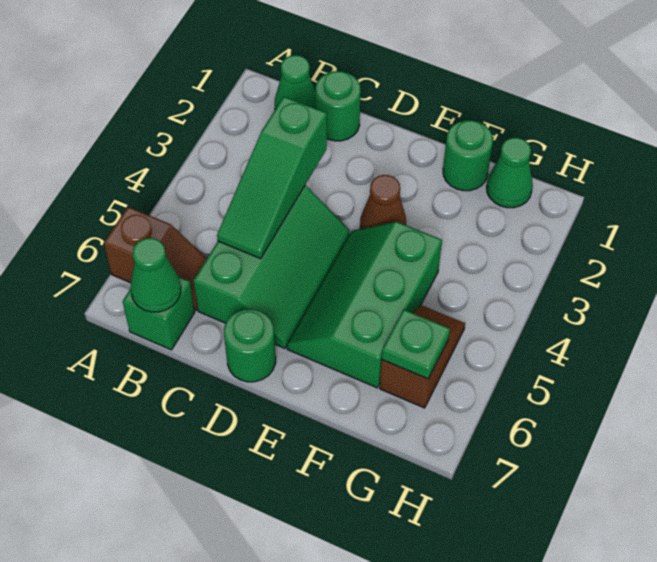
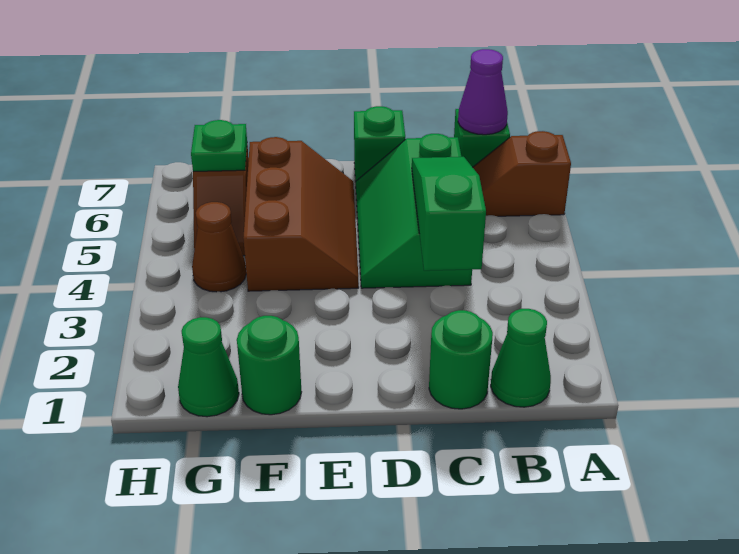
green cone B7 level 2 -> purple cone B7 level 2
green round brick D7 level 1 -> green brick D7 level 1
brown cone E3 level 1 -> brown cone G4 level 1
green slope E4:F6 level 1 top F -> brown slope E4:F6 level 1 top F

